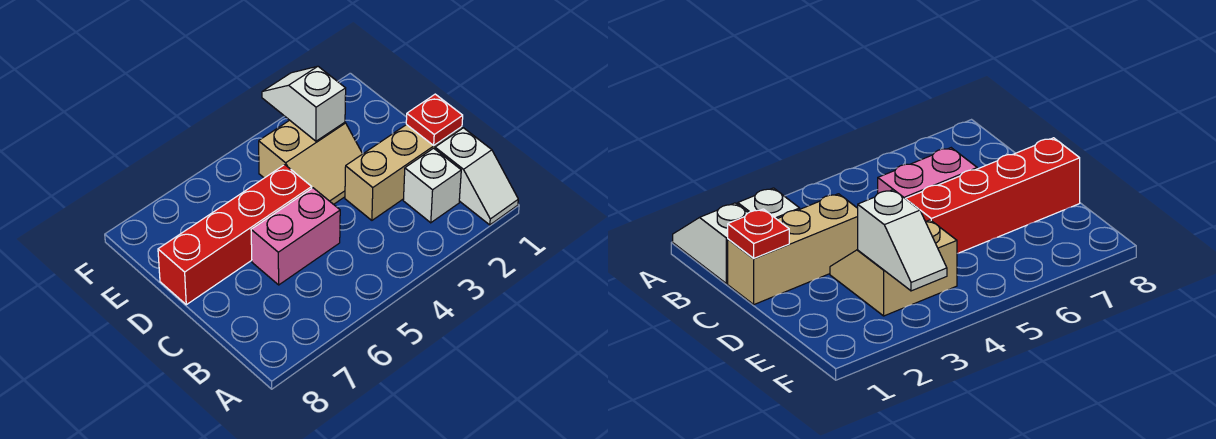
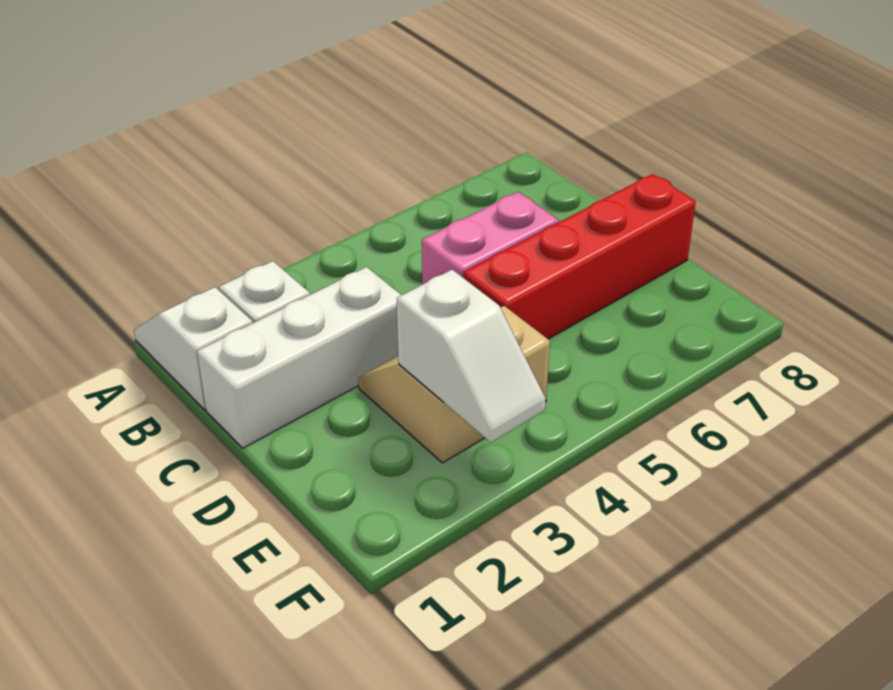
tan brick C1:C3 level 1 -> white brick C1:C3 level 1
red plate C1 level 2 -> none

